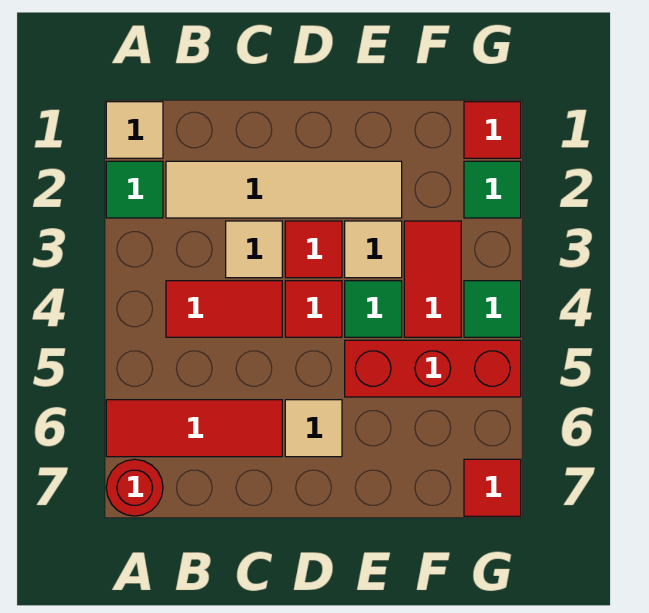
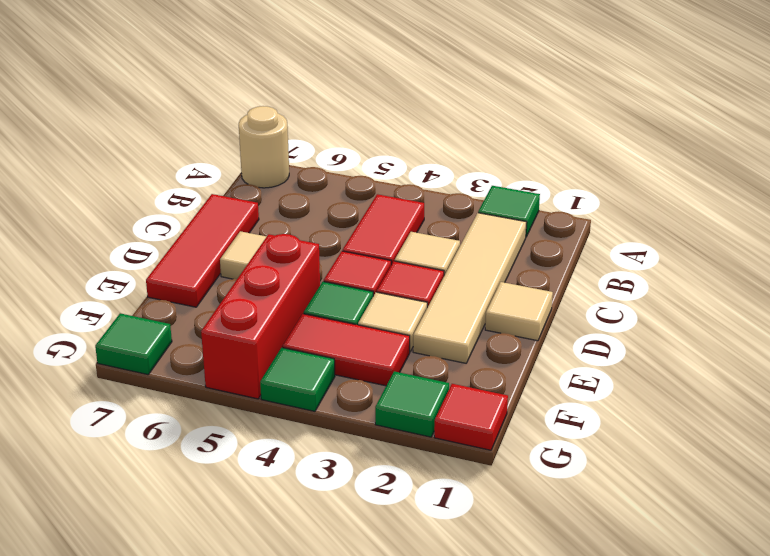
tan tile A1 level 1 -> tan tile D1 level 1
red tile A6:C6 level 1 -> red tile C7:E7 level 1
red round brick A7 level 1 -> tan round brick A7 level 1
red tile G7 level 1 -> green tile G7 level 1

